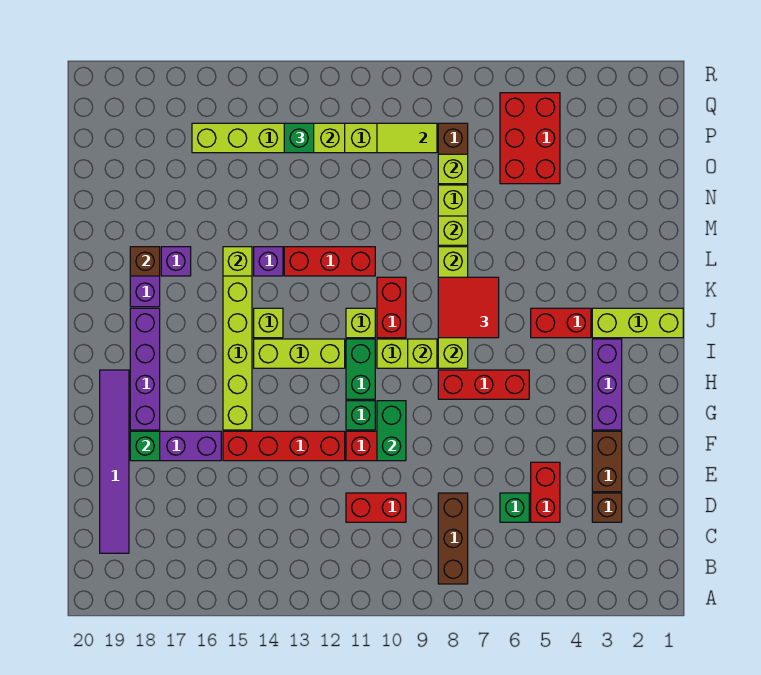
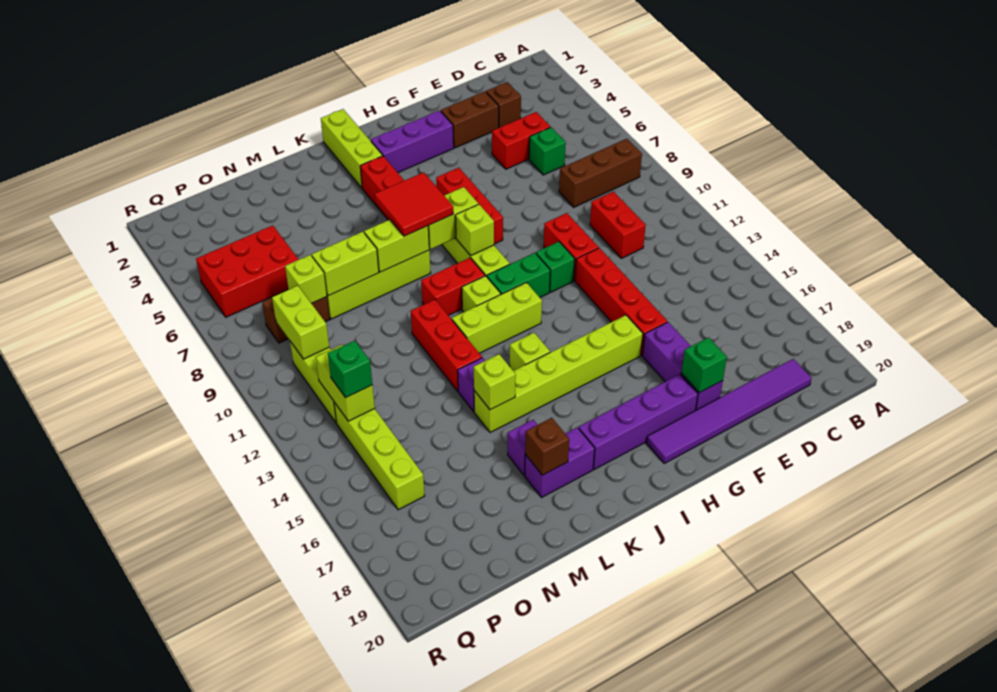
green brick F10:G10 level 2 -> none
lime brick I12:I14 level 1 -> lime brick I12:K12 level 1
lime brick M8 level 2 -> lime brick M8:N8 level 2
lime tile P9:P10 level 2 -> lime brick P9:P10 level 2

